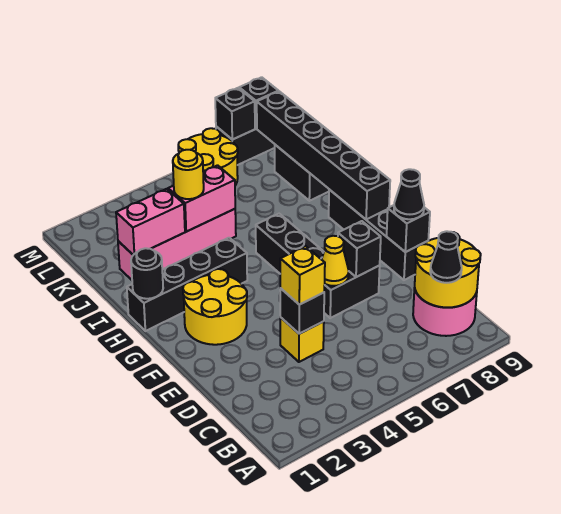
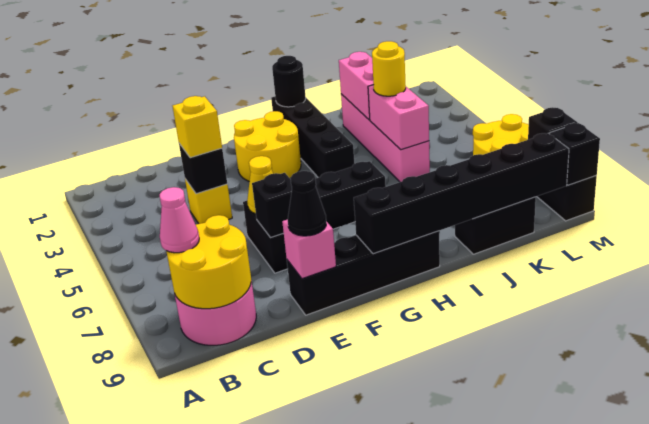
black cone B8 level 3 -> pink cone B8 level 3
black brick E9 level 2 -> pink brick E9 level 2

